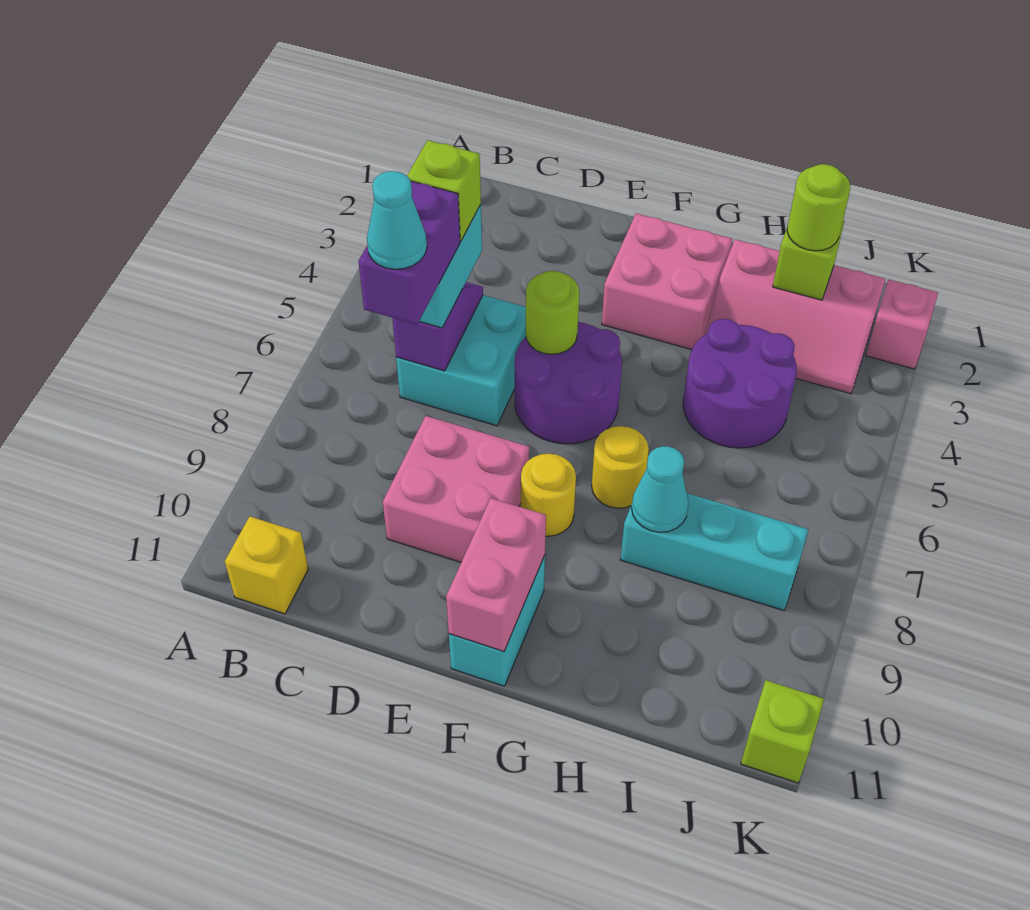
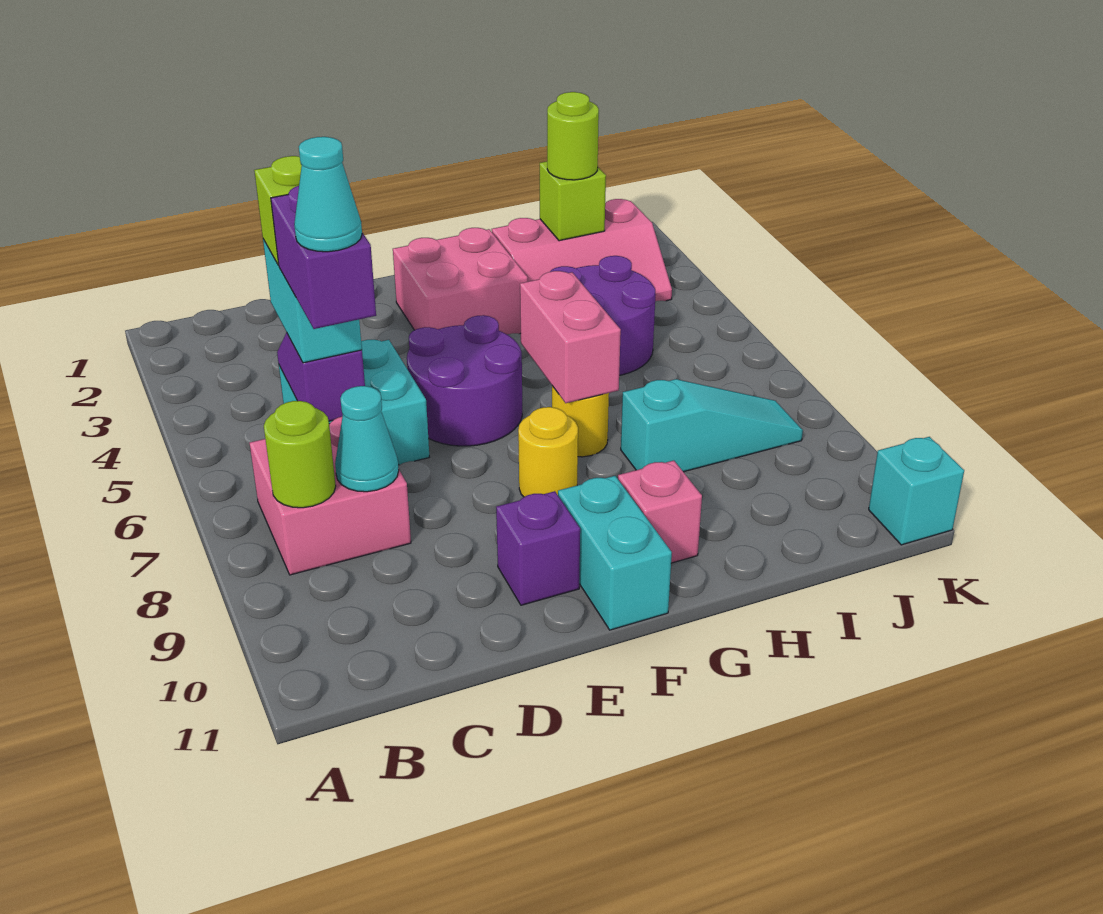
yellow brick B11 level 1 -> none
pink brick D8:E9 level 1 -> pink brick B7:C8 level 1
lime round brick E5 level 2 -> lime round brick B8 level 2
none -> purple brick E10 level 1
pink brick F10:F11 level 2 -> pink brick G6:G7 level 2
cyan brick H8:J8 level 1 -> cyan slope H8:J8 level 1 top H
cyan cone H8 level 2 -> cyan cone C8 level 2
pink brick K2 level 1 -> pink brick G10 level 1
lime brick K11 level 1 -> cyan brick K11 level 1

